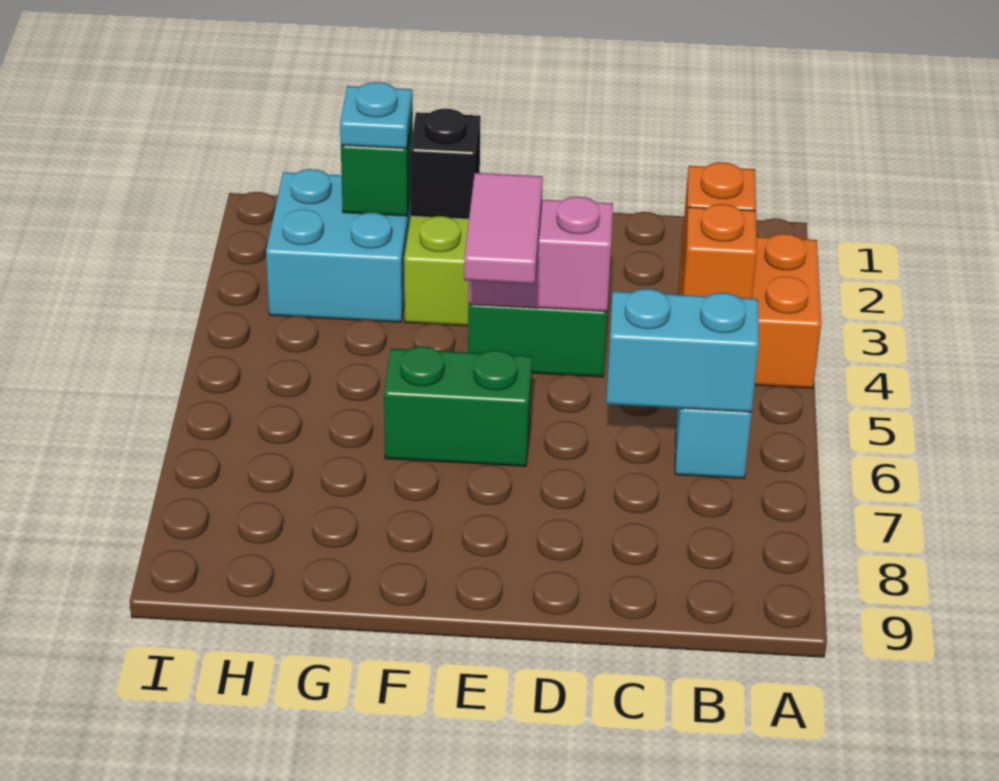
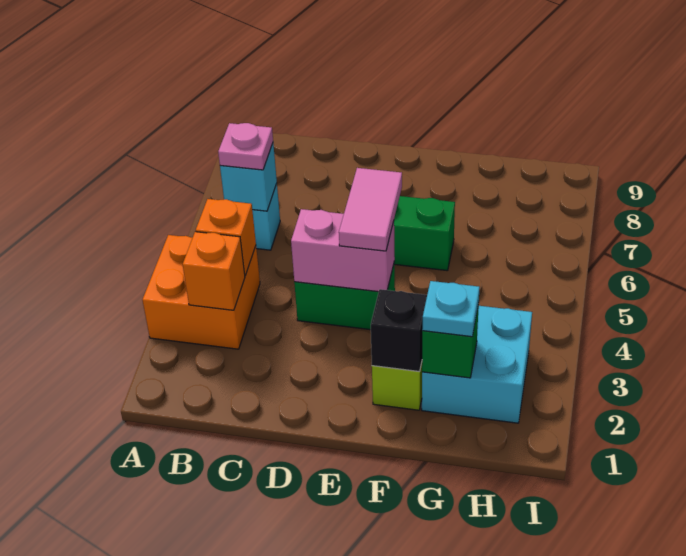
cyan brick B6:C6 level 2 -> cyan brick B6 level 2
none -> pink plate B6 level 3

